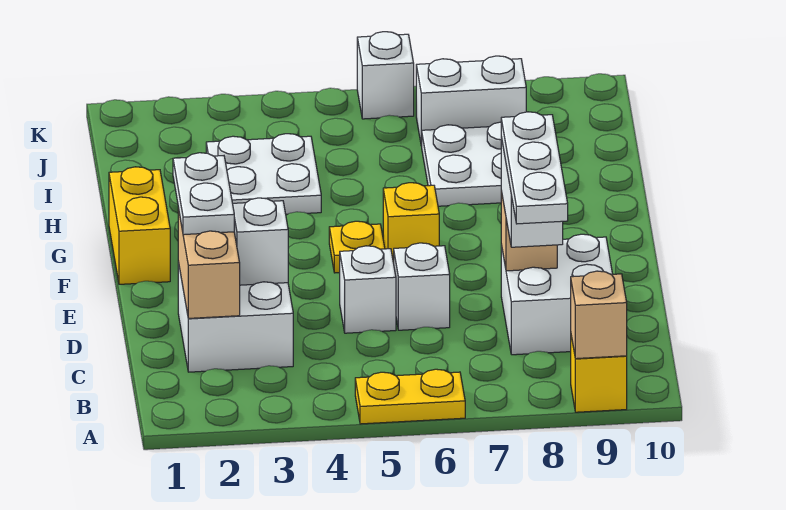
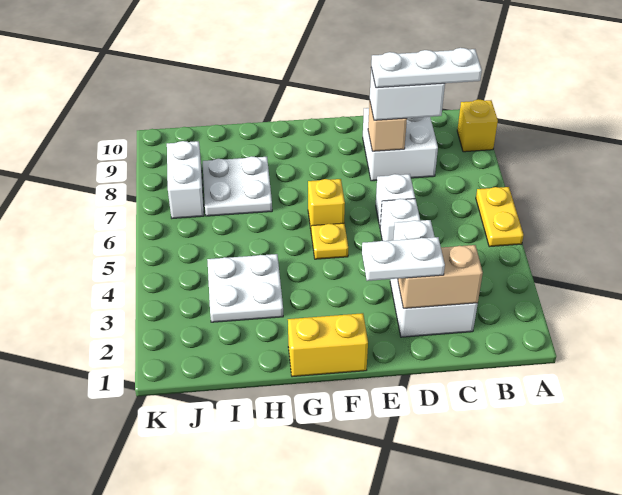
tan brick A9 level 2 -> none
white brick K6 level 1 -> none

